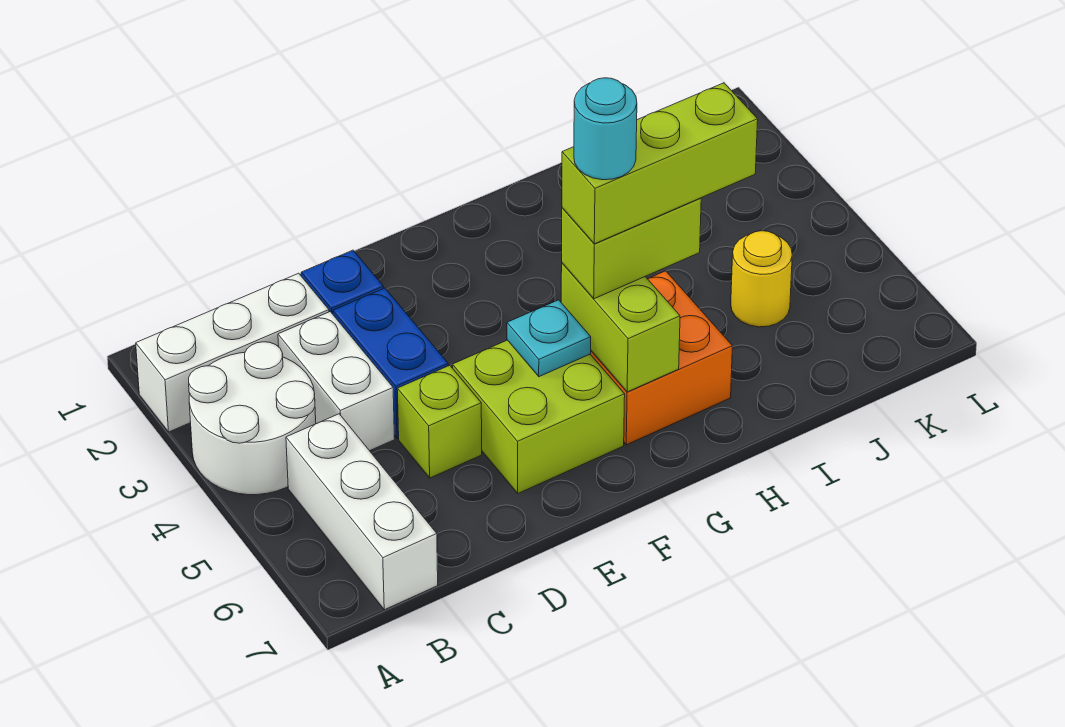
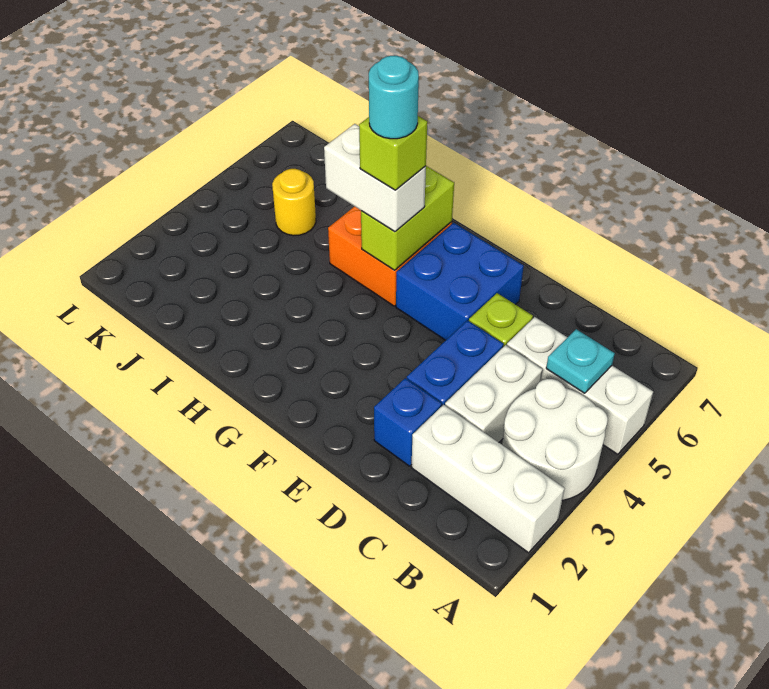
white brick B5:B7 level 1 -> white brick A5:C5 level 1
lime brick E5:F6 level 1 -> blue brick E5:F6 level 1
cyan plate F5 level 2 -> cyan plate B5 level 2
lime brick G5:H5 level 3 -> white brick G5:H5 level 3
lime brick G5:I5 level 4 -> lime brick G5 level 4

